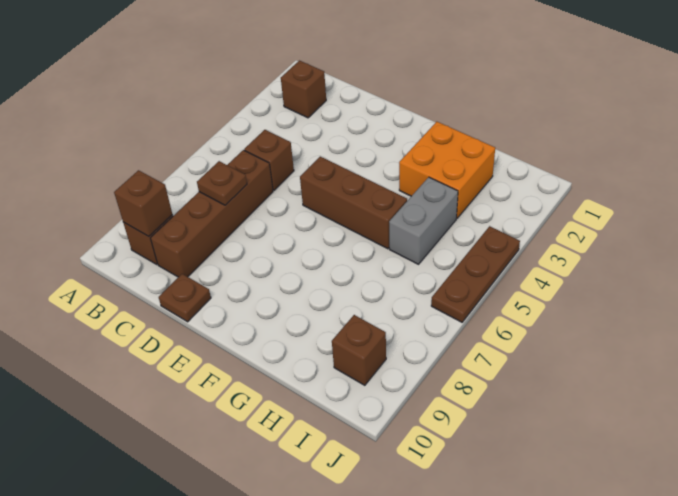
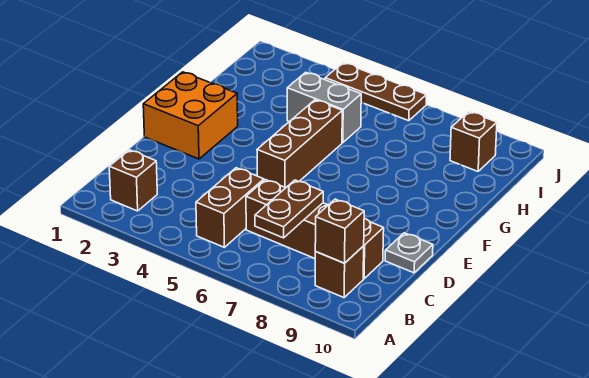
brown brick C5 level 1 -> brown brick B5:C5 level 1
brown plate C7 level 2 -> brown plate B7:C7 level 2
brown plate D10 level 1 -> grey plate D10 level 1
orange brick G2:H3 level 1 -> orange brick E1:F2 level 1

